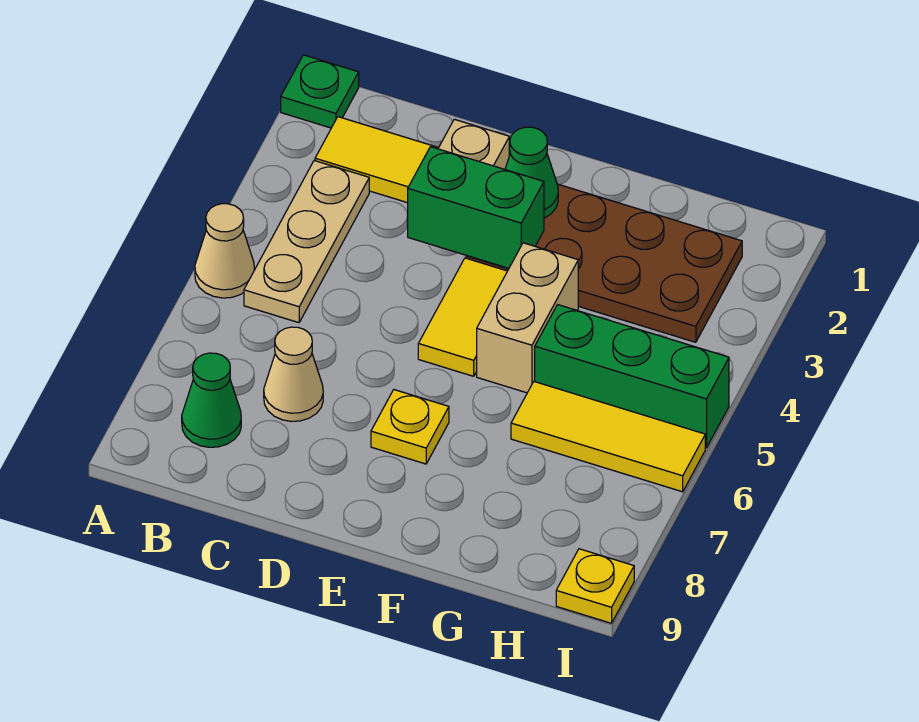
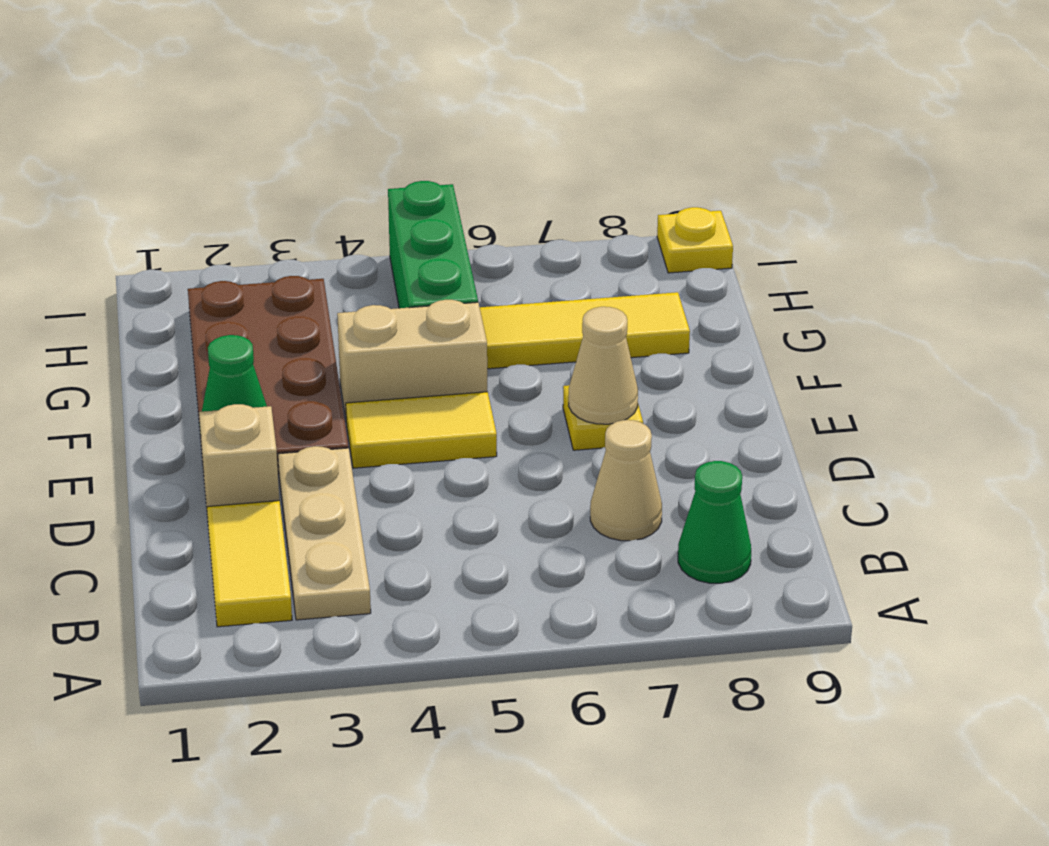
green plate A1 level 1 -> none
tan cone A5 level 1 -> tan cone E7 level 2
tan plate B3:B5 level 1 -> tan plate B3:D3 level 1
green brick D3:E3 level 2 -> none
yellow tile G6:I6 level 1 -> yellow tile G6:G8 level 1

